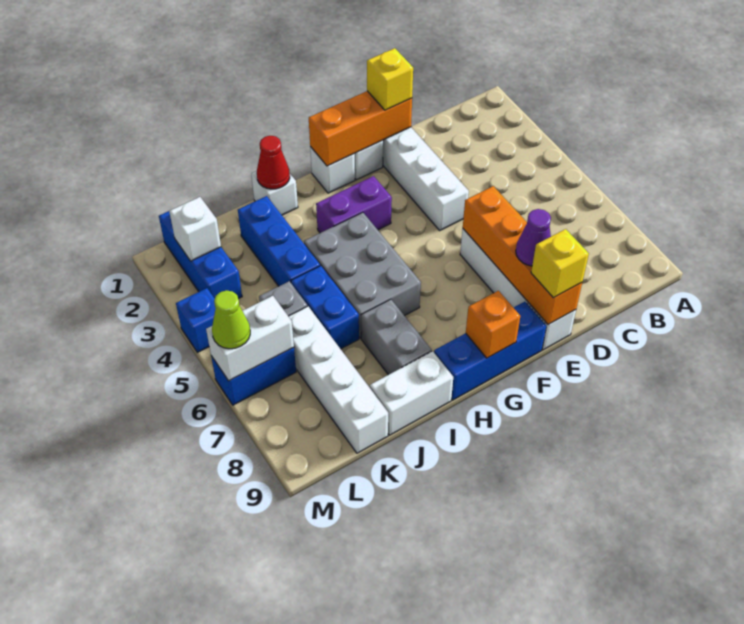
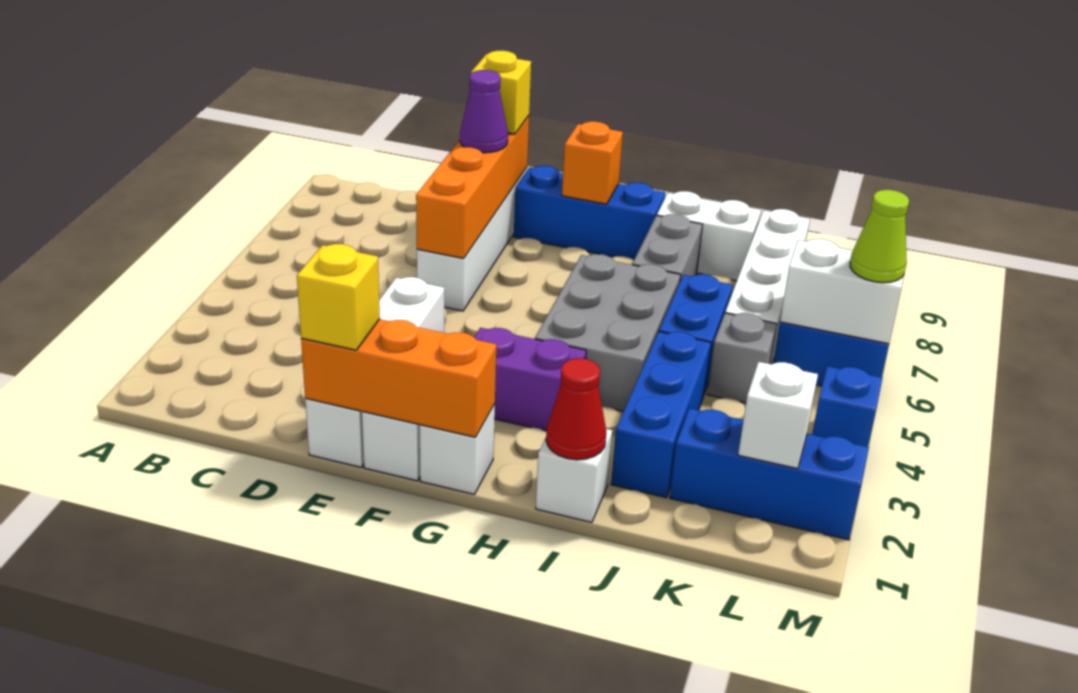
blue brick L1:L3 level 1 -> blue brick K2:M2 level 1

